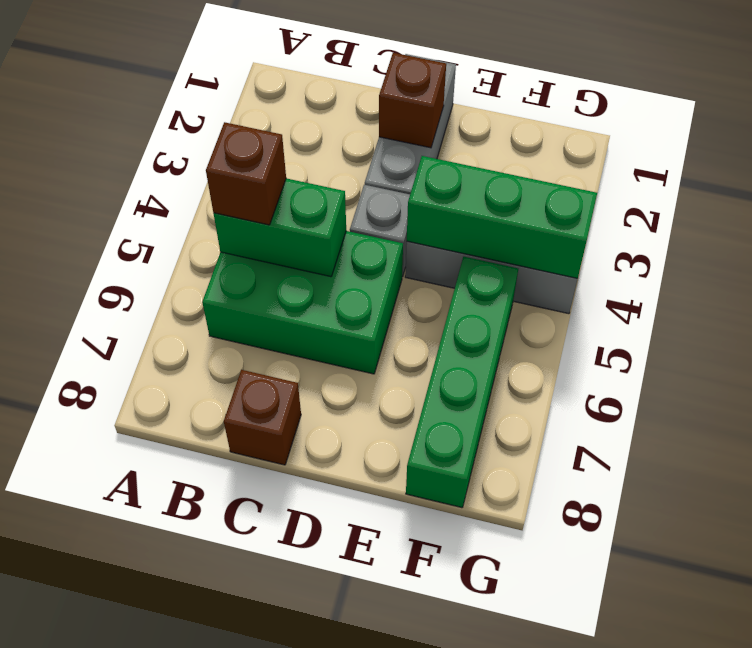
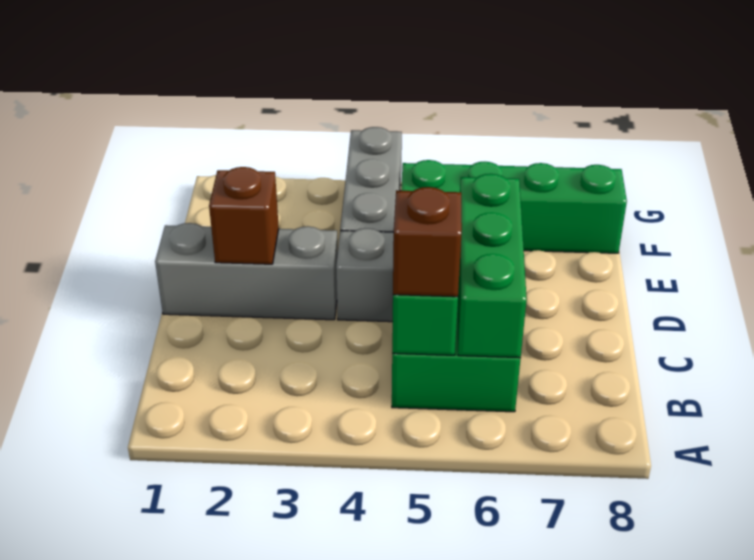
brown brick C8 level 1 -> none
green brick E4:G4 level 2 -> green brick B6:D6 level 2

